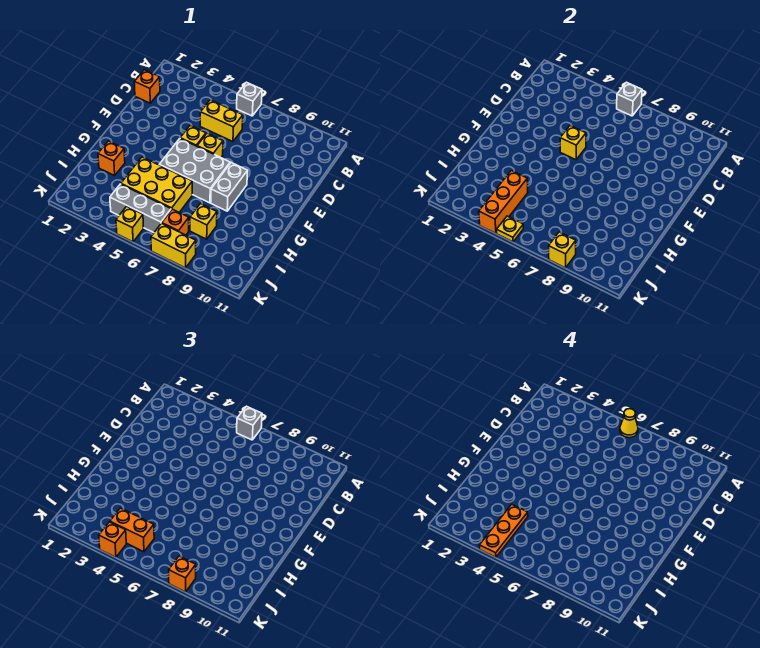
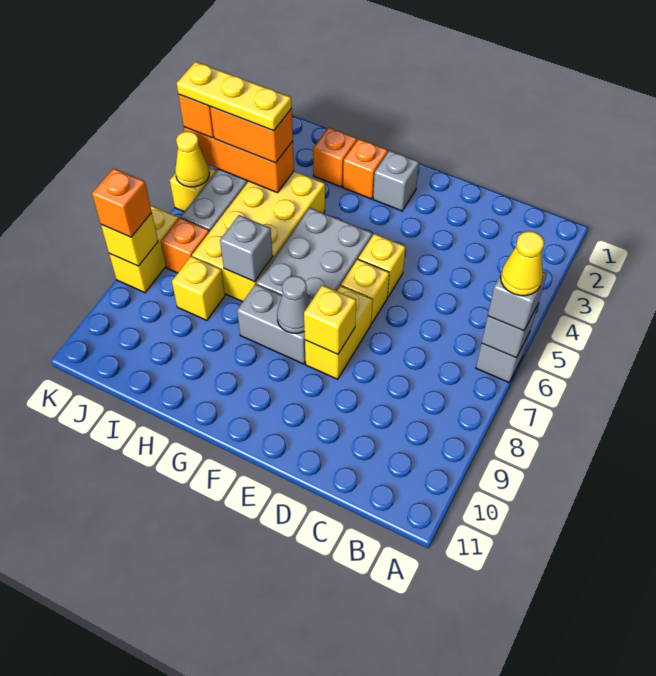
orange brick C1 level 1 -> orange brick G2 level 1
yellow brick C5:C6 level 1 -> yellow brick E7:E8 level 1
yellow brick E5 level 2 -> yellow brick E8 level 2
none -> grey brick F2 level 1
none -> grey cone F8 level 2
yellow brick H4:I6 level 1 -> yellow brick H4:I7 level 1
none -> grey brick H7 level 2
orange plate I4:K4 level 4 -> yellow plate I4:K4 level 4
orange brick J4:J5 level 3 -> orange brick I4:J4 level 3
yellow plate K5 level 2 -> yellow cone K5 level 2

